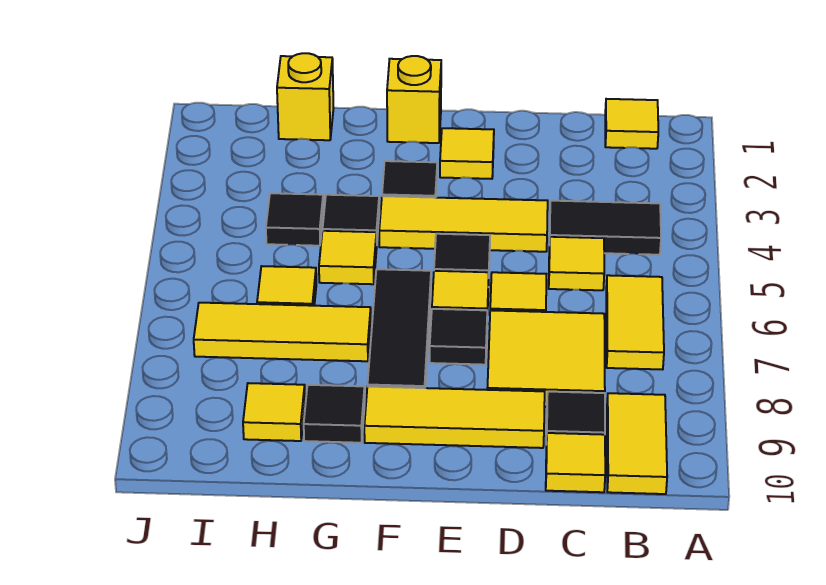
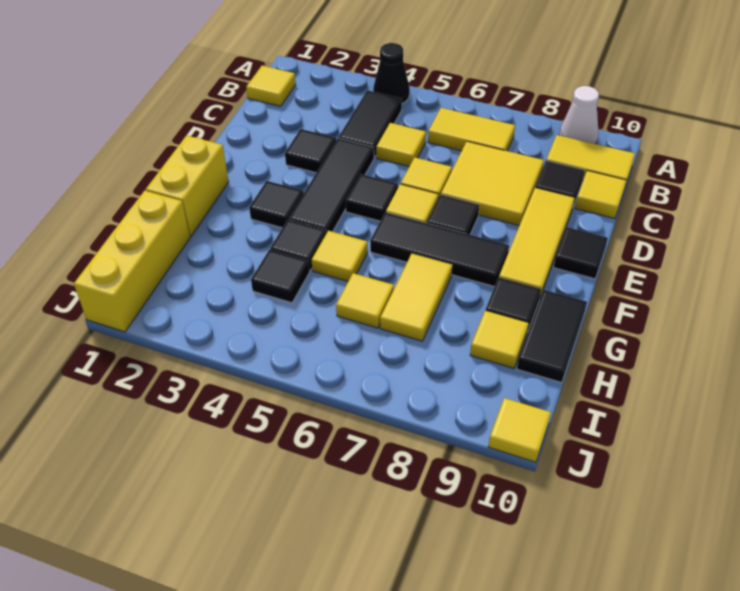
none -> black cone A4 level 1
none -> white cone A9 level 1
none -> black tile D3 level 1
yellow tile D4:F4 level 1 -> black tile D4:F4 level 1
yellow tile E2 level 1 -> yellow tile J10 level 1
none -> black tile E10 level 1
yellow brick F1 level 1 -> yellow brick F1:G1 level 1
yellow tile G7:I7 level 1 -> yellow tile G7:H7 level 1
none -> black tile G10:H10 level 1
yellow brick H1 level 1 -> yellow brick H1:J1 level 1

